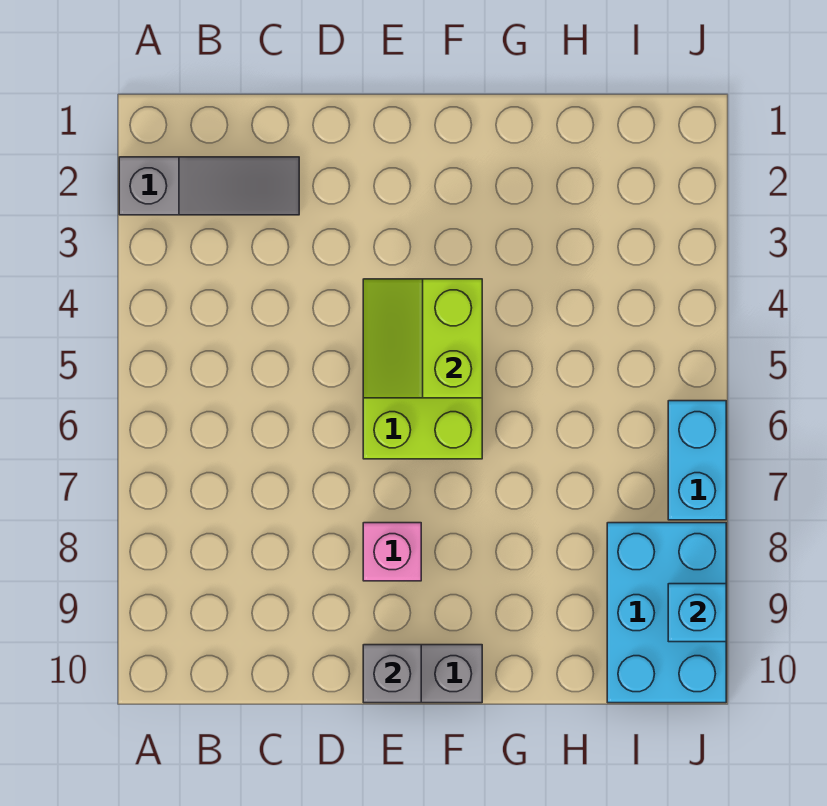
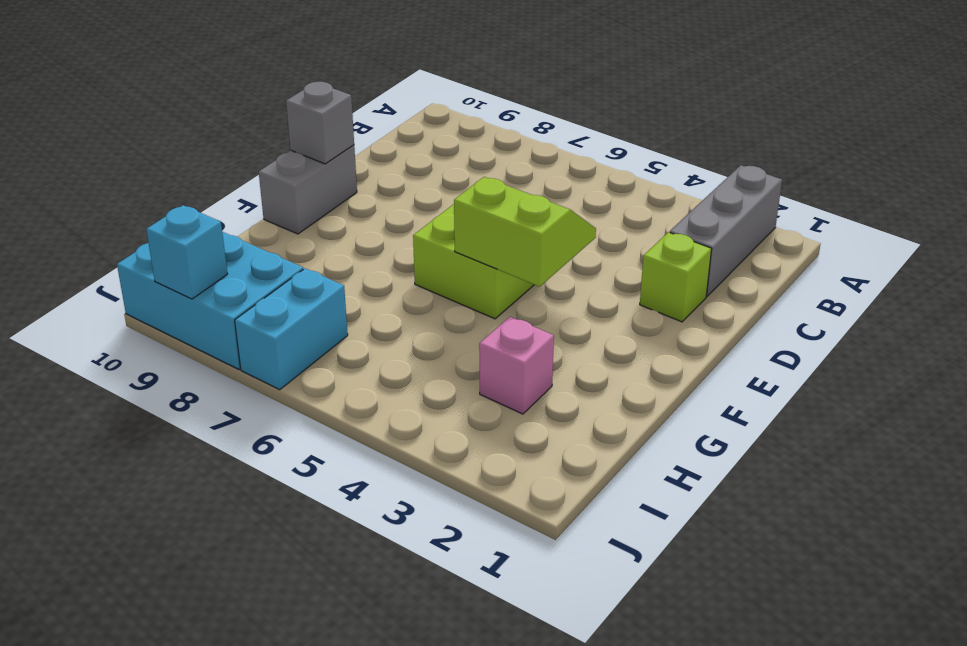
grey slope A2:C2 level 1 top A -> grey brick A2:C2 level 1
none -> lime brick D2 level 1
pink brick E8 level 1 -> pink brick H3 level 1
cyan brick J6:J7 level 1 -> cyan brick I7:J7 level 1

